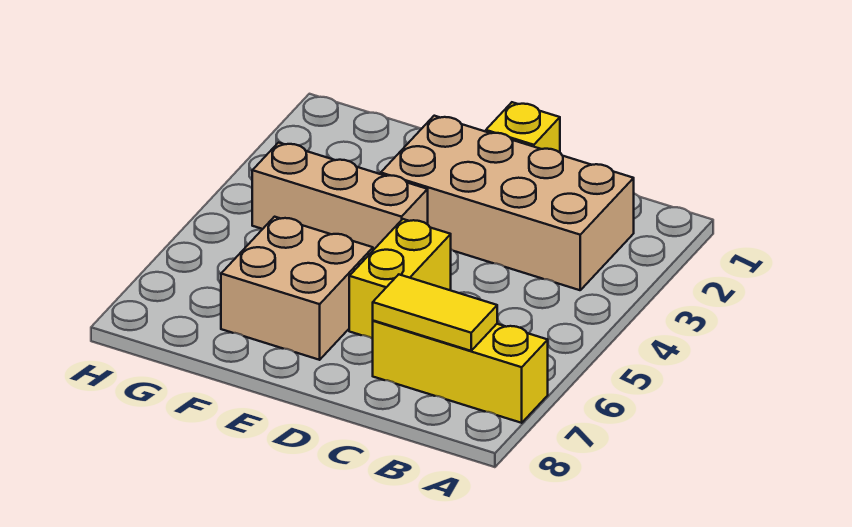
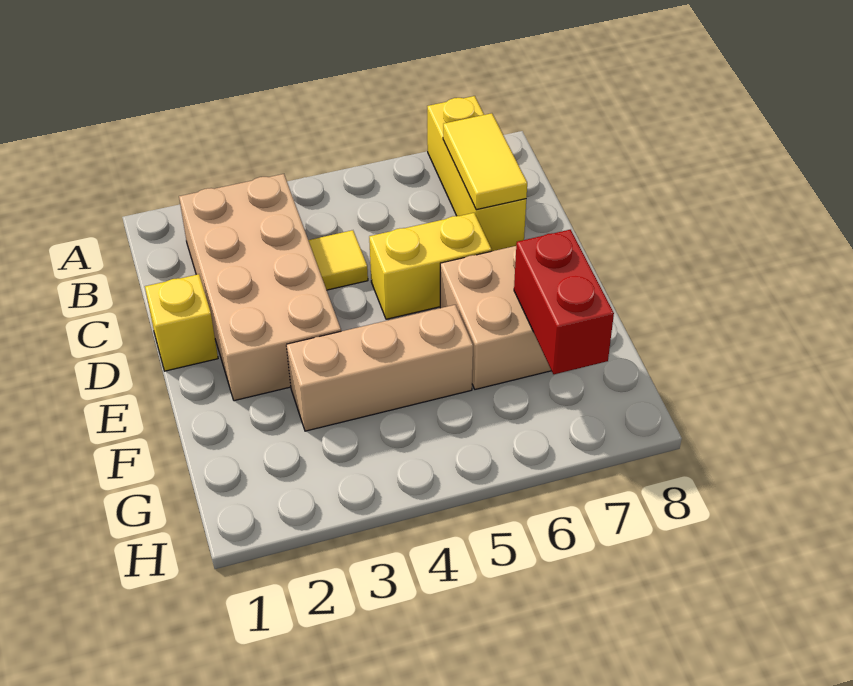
none -> yellow tile C4 level 1
tan brick E4:G4 level 1 -> tan brick F3:F5 level 1
none -> red brick F7:G7 level 2

